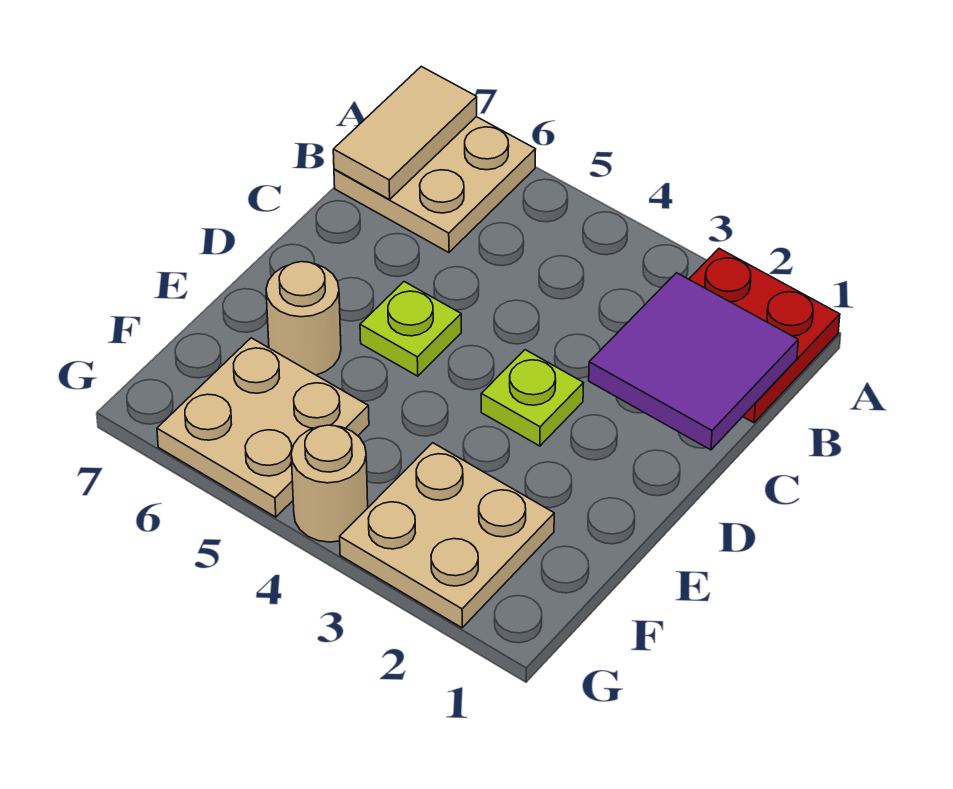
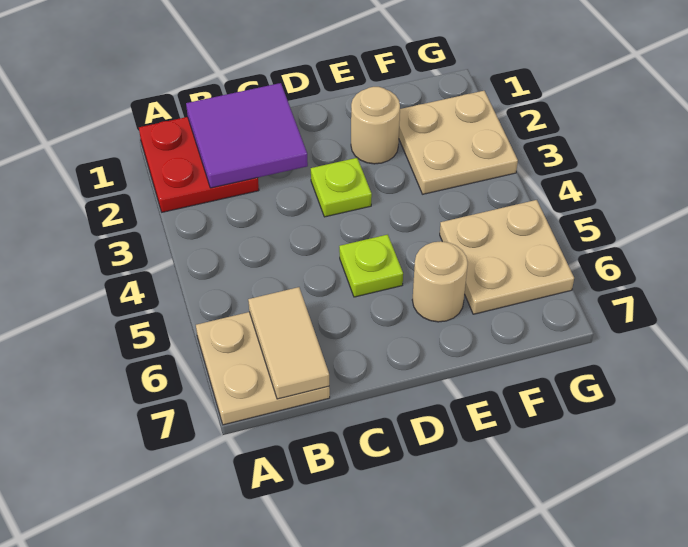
tan tile A7:B7 level 2 -> tan tile B6:B7 level 2
tan round brick G4 level 1 -> tan round brick E2 level 1

